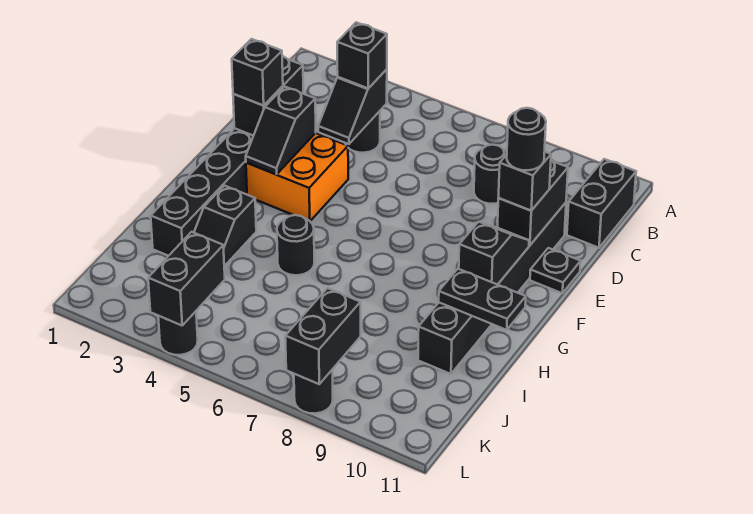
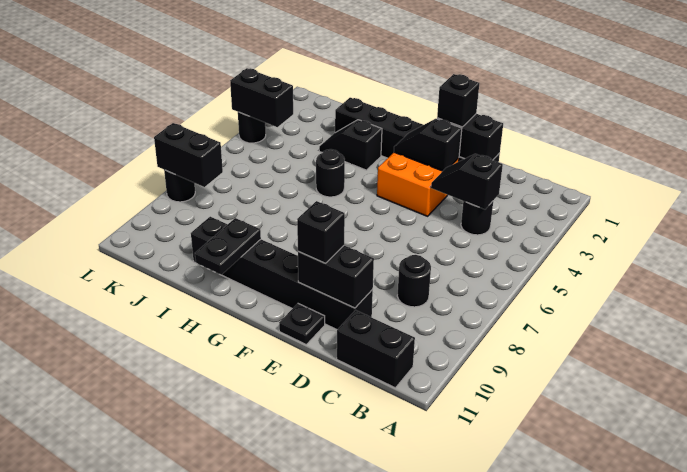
black brick C4 level 3 -> none
black round brick E10 level 4 -> none
black slope F10:G10 level 2 top G -> none

